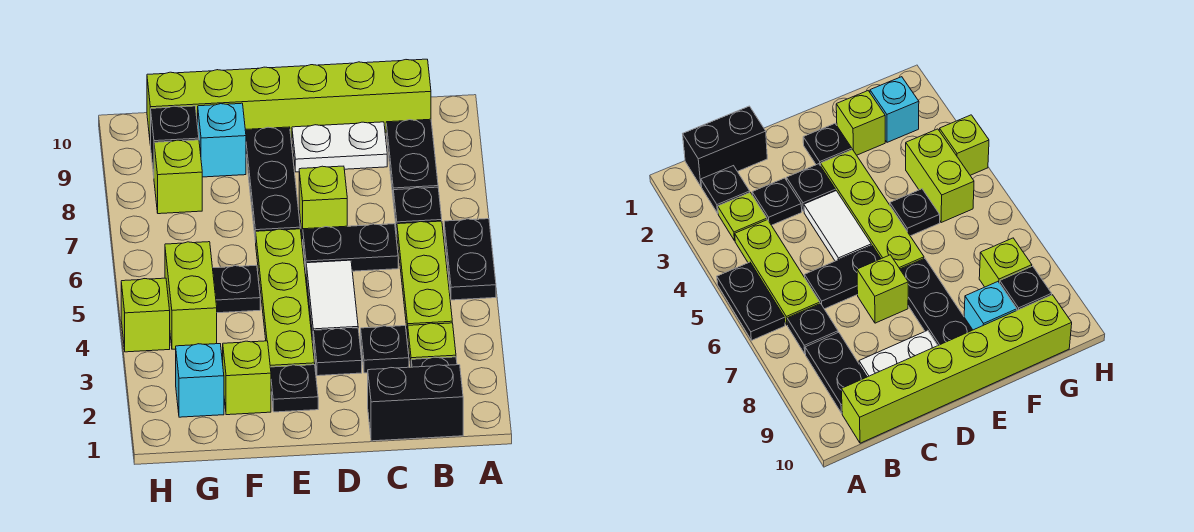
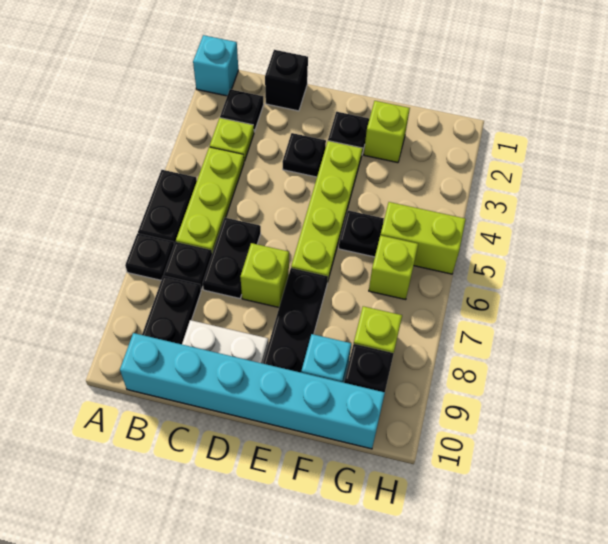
black brick B1:C1 level 1 -> black brick C1 level 1
lime brick B10:G10 level 1 -> cyan brick B10:G10 level 1
black plate C3 level 1 -> black plate A7 level 1
black plate C6:D6 level 1 -> black plate C6:C7 level 1
white tile D4:D5 level 1 -> none
cyan brick G2 level 1 -> cyan brick A1 level 1
lime brick G4:G5 level 1 -> lime brick G5:H5 level 1
lime brick H4 level 1 -> lime brick G6 level 1

